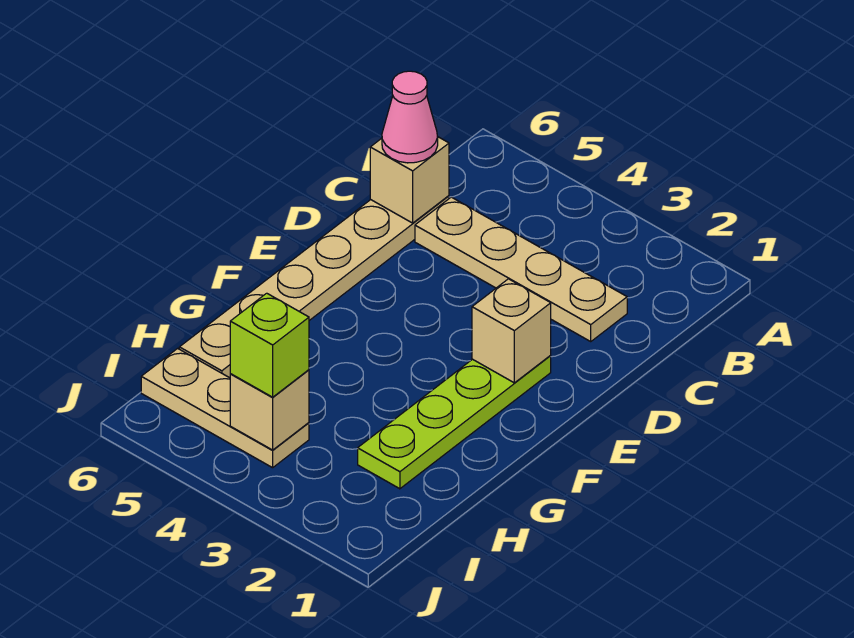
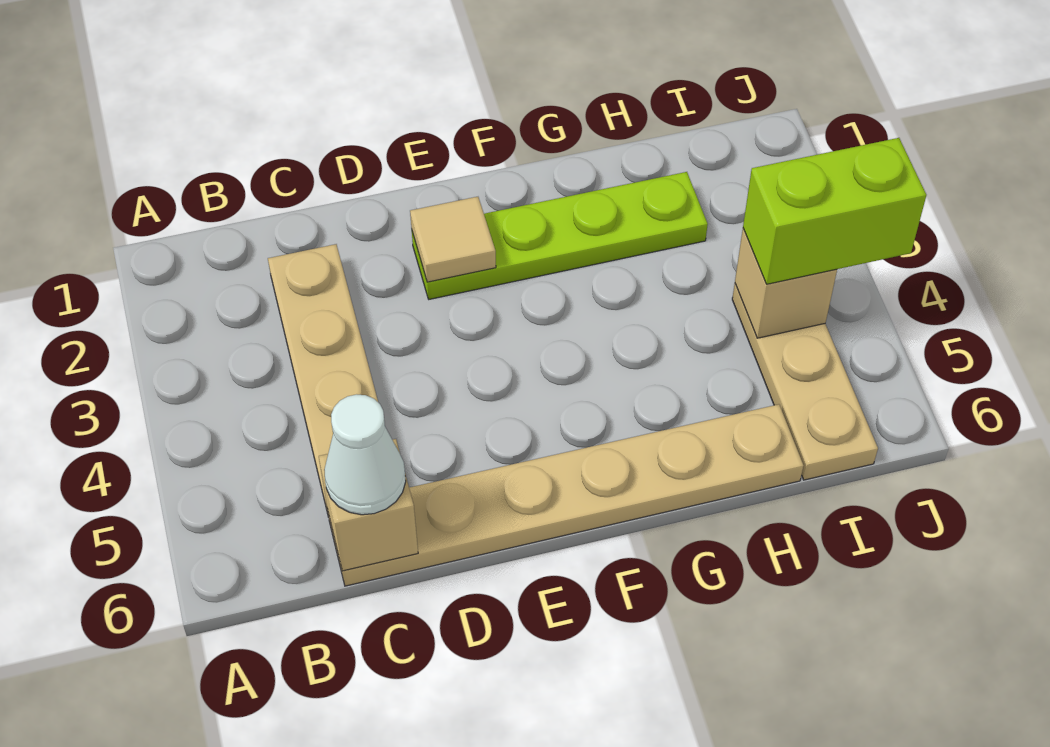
pink cone C6 level 3 -> white cone C6 level 3
tan brick E2 level 2 -> tan tile E2 level 2
lime brick I4 level 3 -> lime brick I4:J4 level 3

